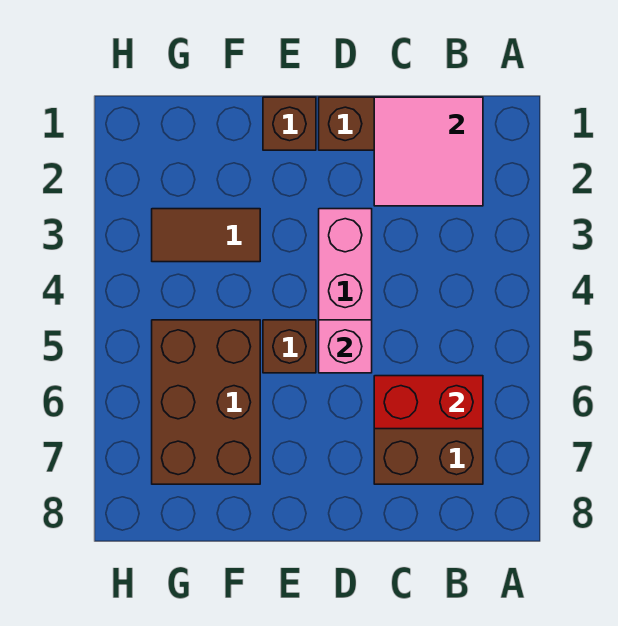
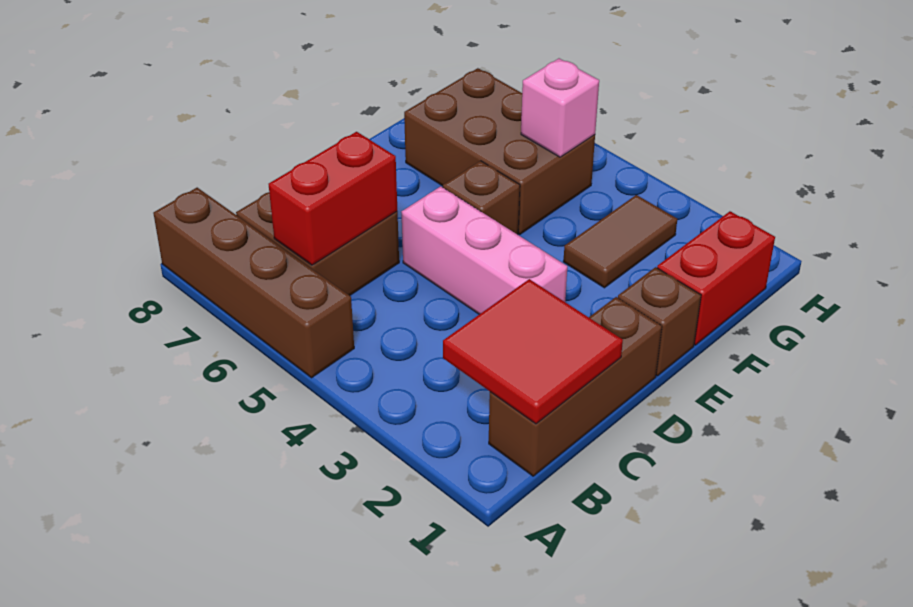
none -> brown brick A5:A8 level 1
pink tile B1:C2 level 2 -> red tile B1:C2 level 2
pink brick D5 level 2 -> pink brick G5 level 2
none -> red brick F1:G1 level 1

